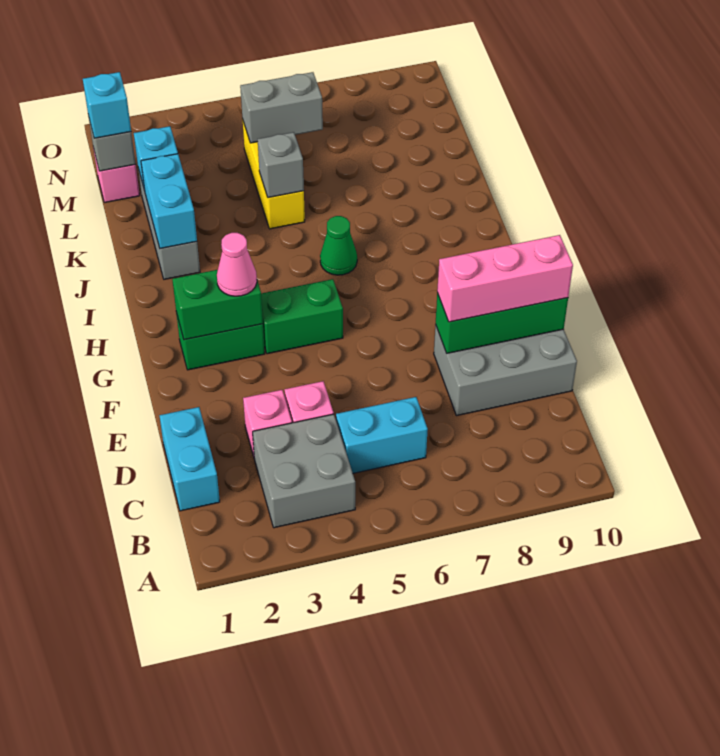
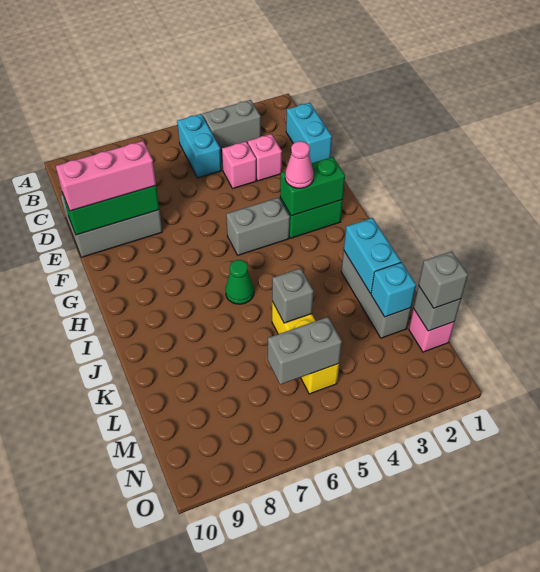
grey brick B3:C4 level 1 -> grey brick B3:B4 level 1
cyan brick C5:C6 level 1 -> cyan brick B5:C5 level 1
green brick G4:G5 level 1 -> grey brick G4:G5 level 1
cyan brick M1 level 3 -> grey brick M1 level 3

